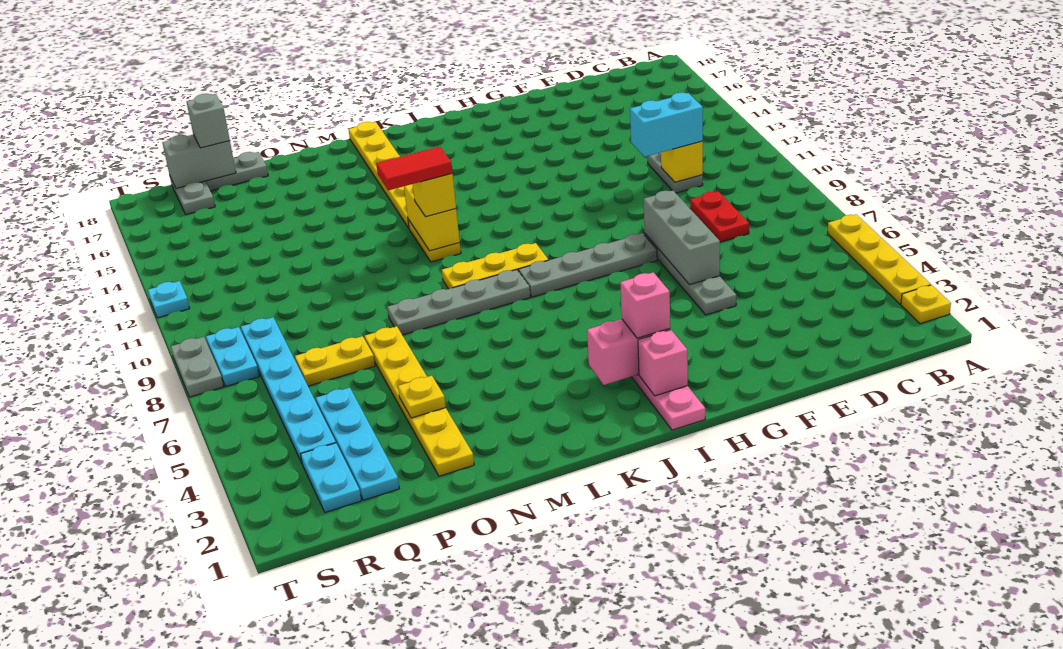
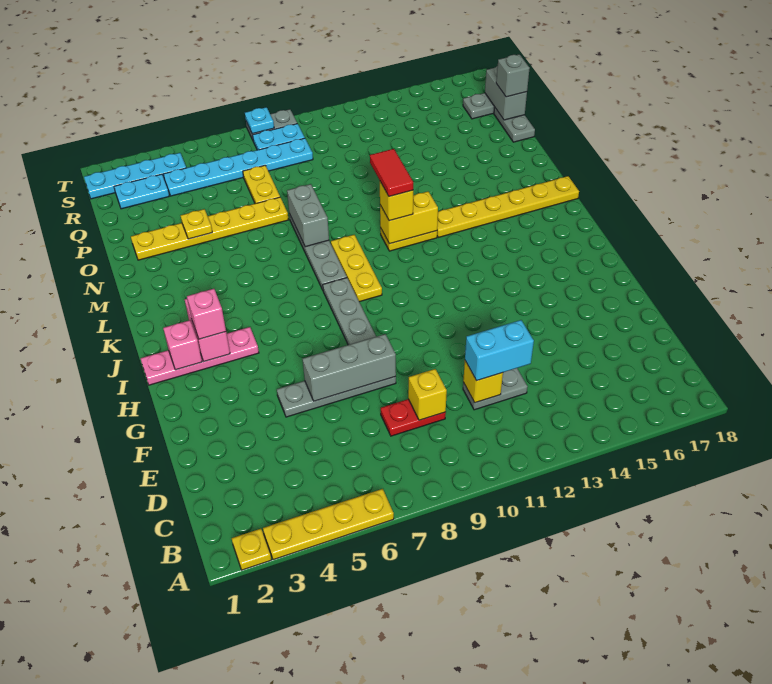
none -> yellow brick D9 level 2
cyan brick D11:E11 level 3 -> cyan brick D11:D12 level 3
none -> grey brick M8:N8 level 2
cyan plate Q2:Q5 level 1 -> cyan plate S1:S4 level 1
cyan plate T12 level 1 -> cyan plate T8 level 2

